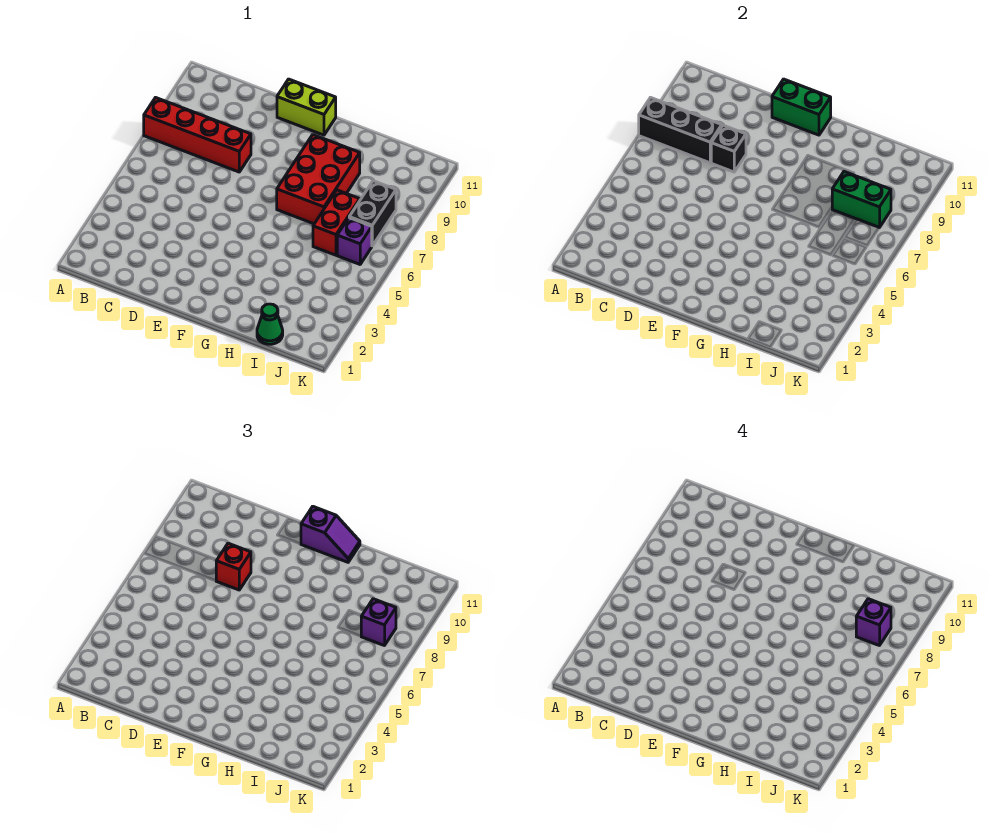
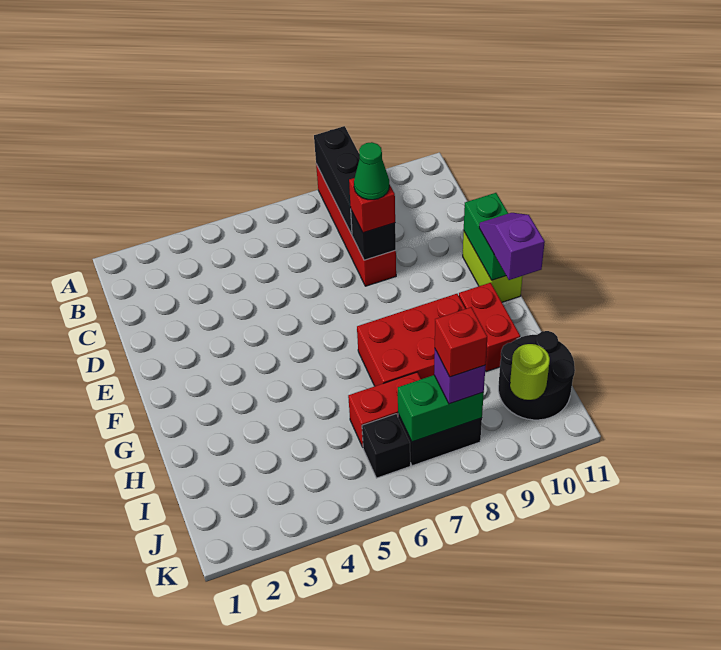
purple slope F11:G11 level 3 top F -> purple slope F11:G11 level 3 top G
none -> red brick G10:H10 level 1
green cone I1 level 1 -> green cone D8 level 4
green brick I8:J8 level 2 -> green brick J7:J8 level 2
none -> black round brick I10:J11 level 1
purple brick J6 level 1 -> black brick J6 level 1
purple brick J8 level 4 -> red brick J8 level 4
none -> lime round brick J10 level 2

